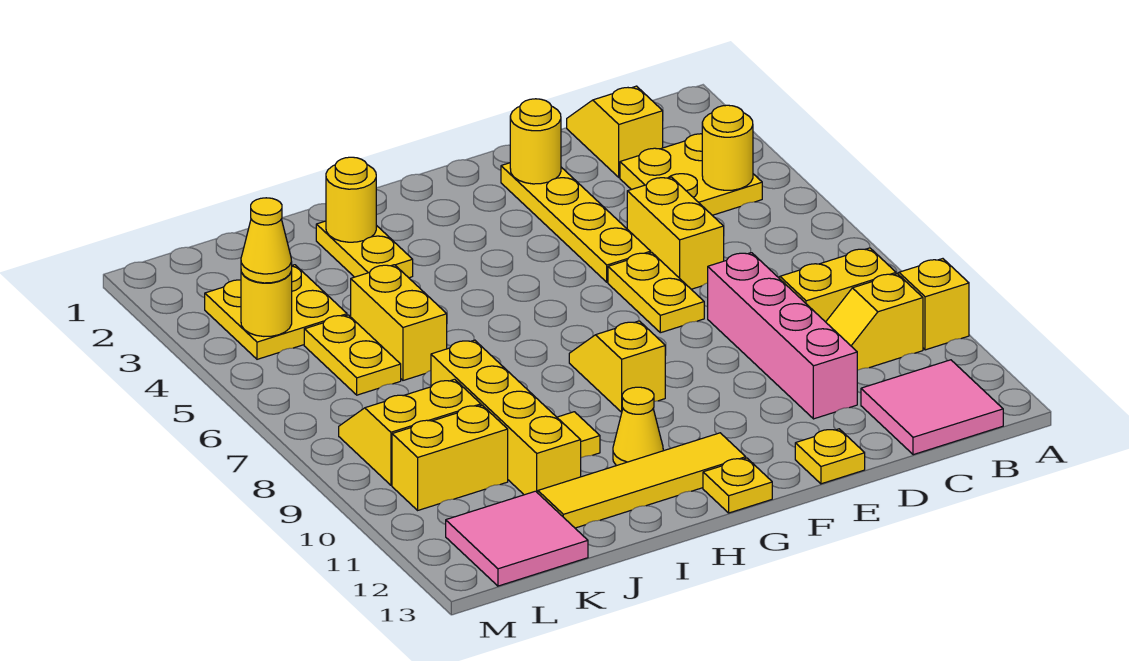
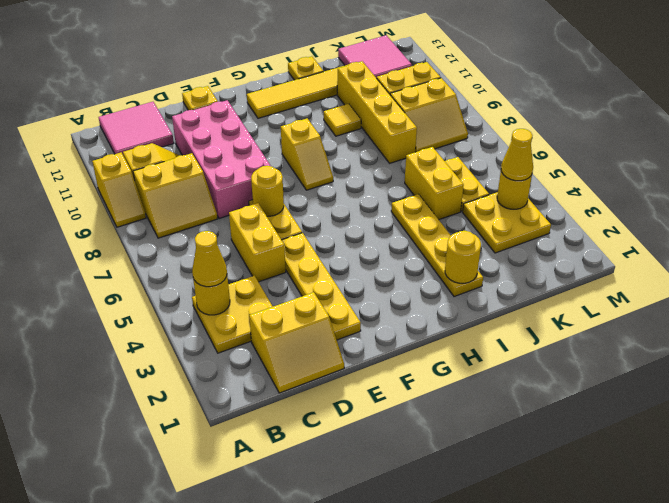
yellow slope C1:C2 level 1 top 2 -> yellow slope C1:D2 level 1 top 2
pink brick D8:D11 level 1 -> pink brick D8:E11 level 1
yellow round brick E2 level 2 -> yellow round brick E7 level 2
yellow plate G13 level 1 -> yellow plate I13 level 1
yellow cone H11 level 1 -> yellow cone B4 level 3
yellow plate I2:I3 level 1 -> yellow plate I2:I5 level 1

